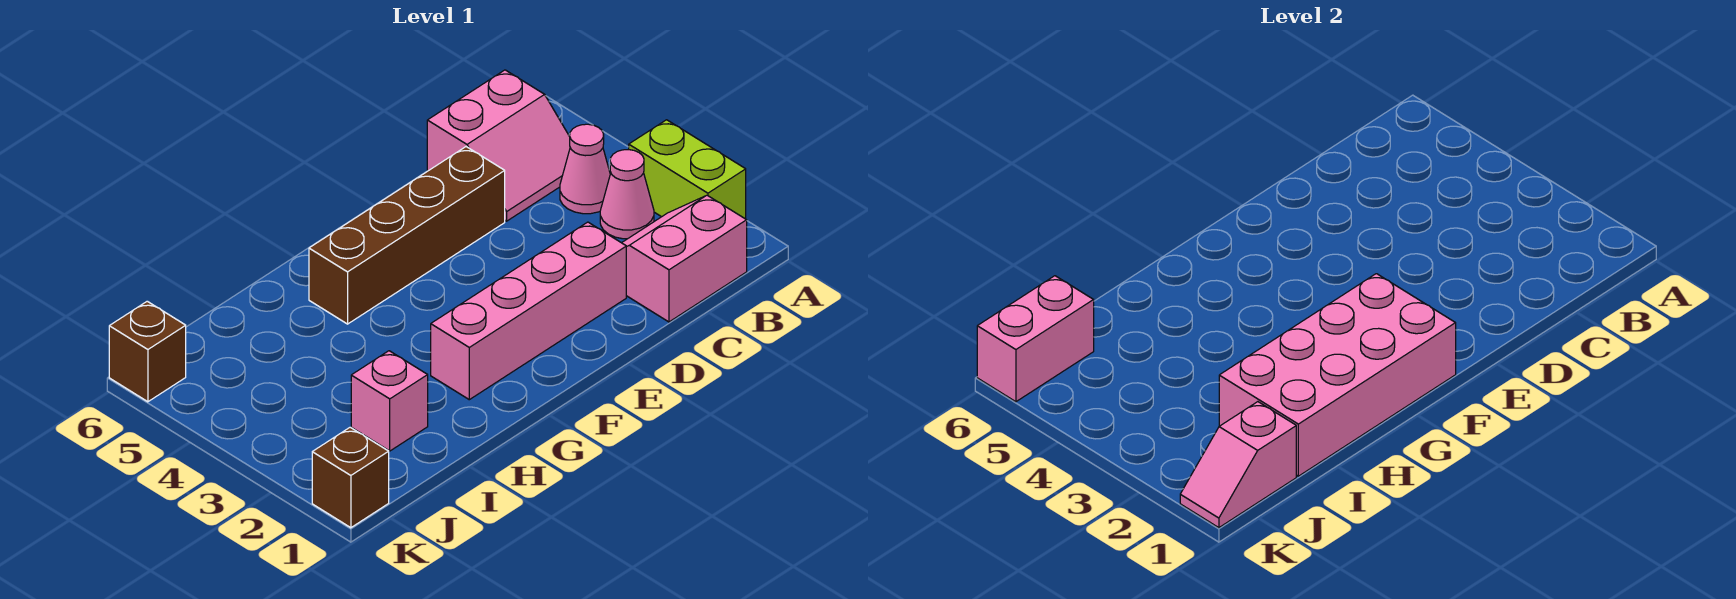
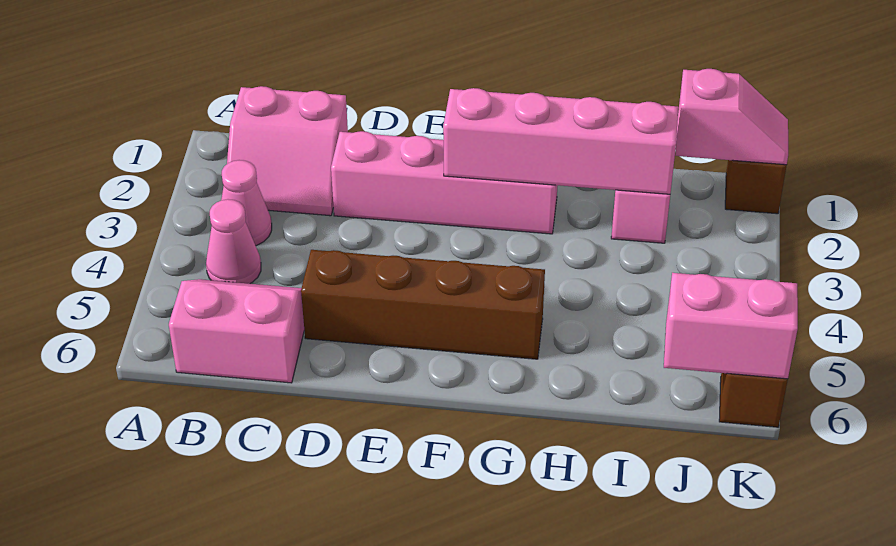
lime brick A2:A3 level 1 -> none
pink brick F1:I2 level 2 -> pink brick F2:I2 level 2

